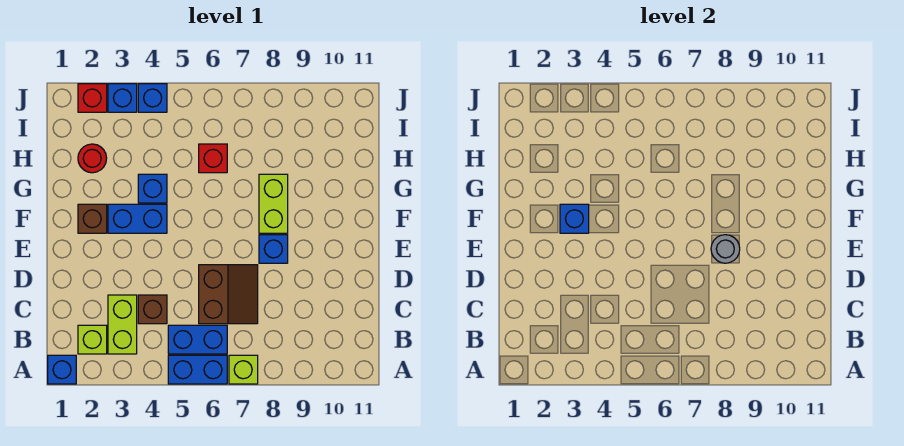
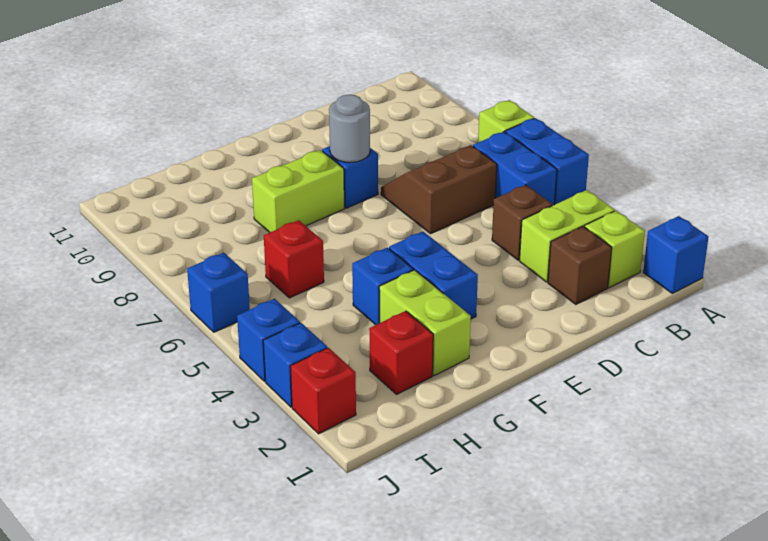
brown brick F2 level 1 -> brown brick C2 level 1
blue brick F3 level 2 -> blue brick J6 level 1
none -> lime brick G2:G3 level 1
red round brick H2 level 1 -> red brick H2 level 1

